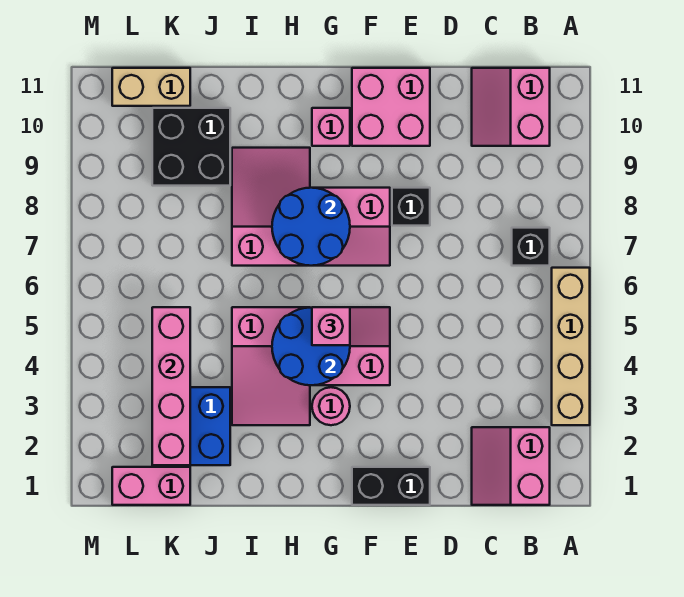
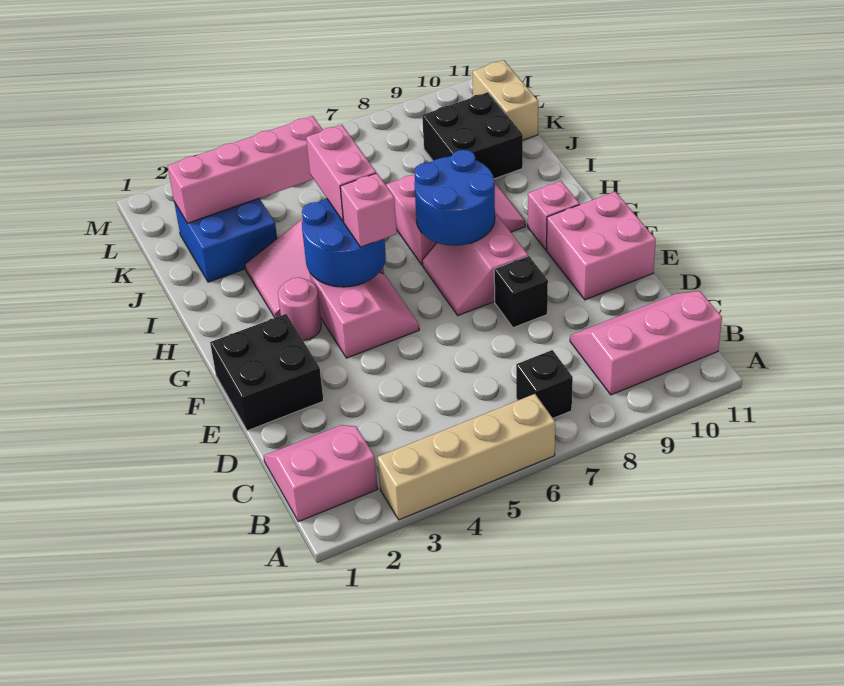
pink slope B10:C11 level 1 top B -> pink slope B9:C11 level 1 top B
black brick E1:F1 level 1 -> black brick E1:F2 level 1
pink brick K1:L1 level 1 -> pink brick H5:I5 level 3

